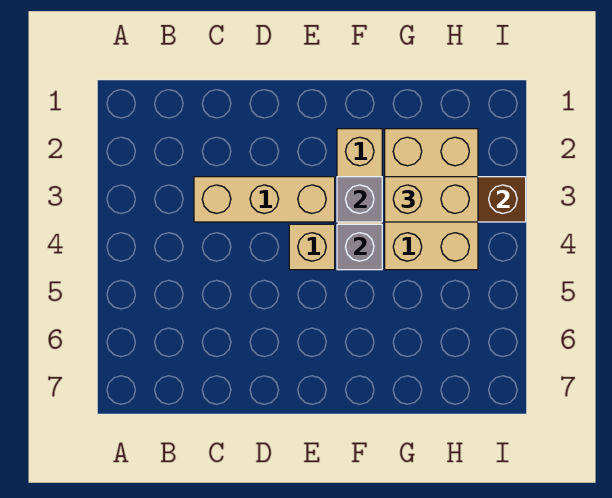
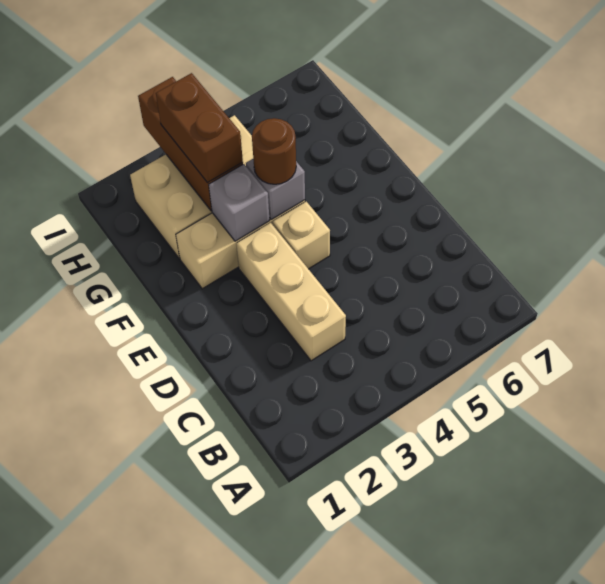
none -> brown round brick F4 level 3
tan brick G3:H3 level 3 -> brown brick G3:H3 level 3

